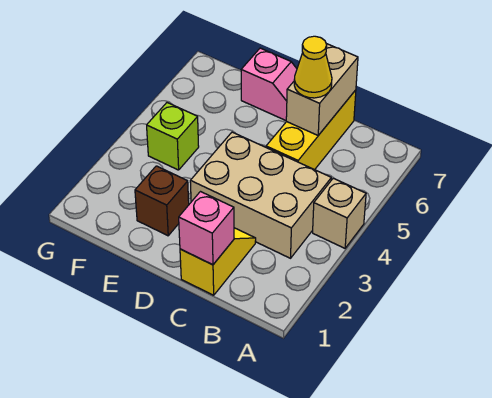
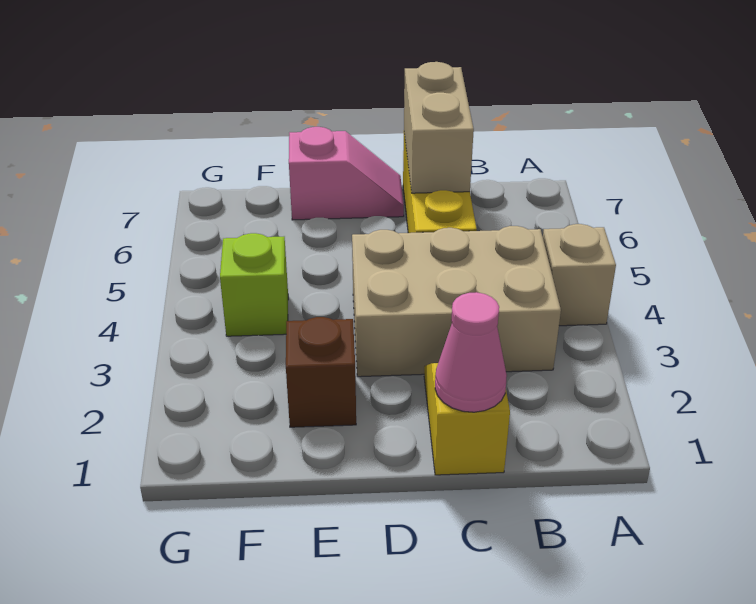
pink brick C1 level 2 -> pink cone C1 level 2
yellow cone C6 level 3 -> none

